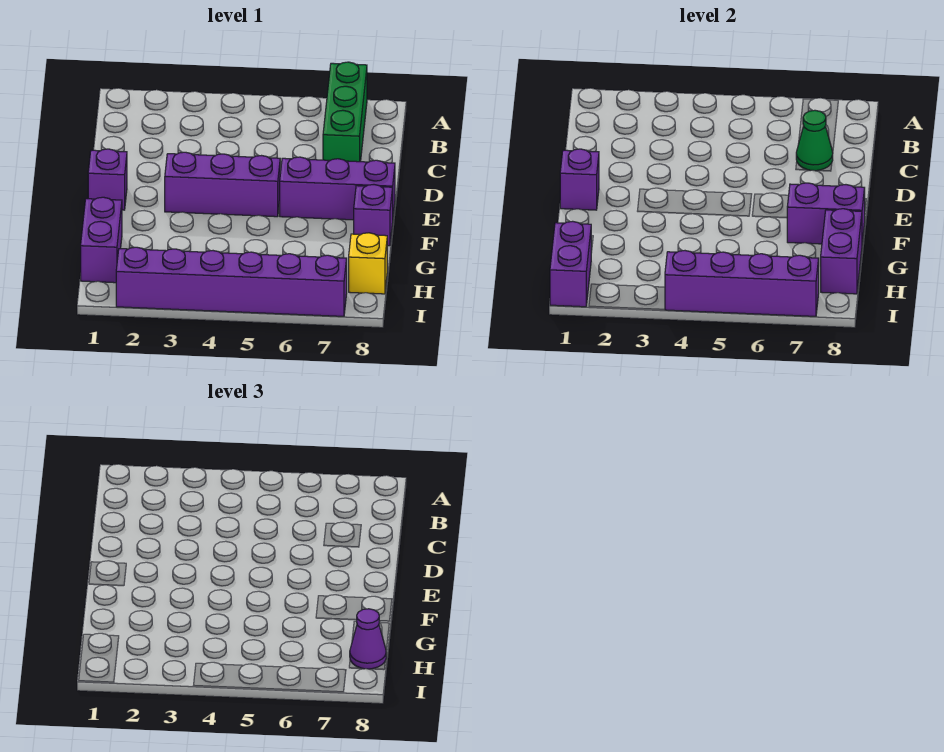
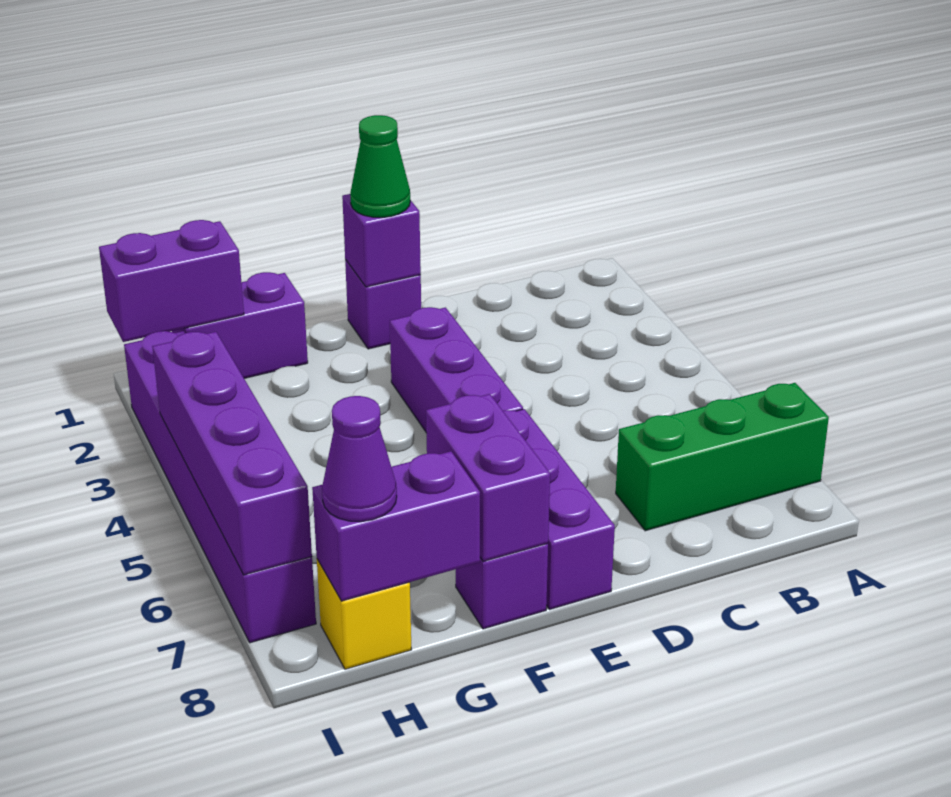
green cone C7 level 2 -> green cone E1 level 3

